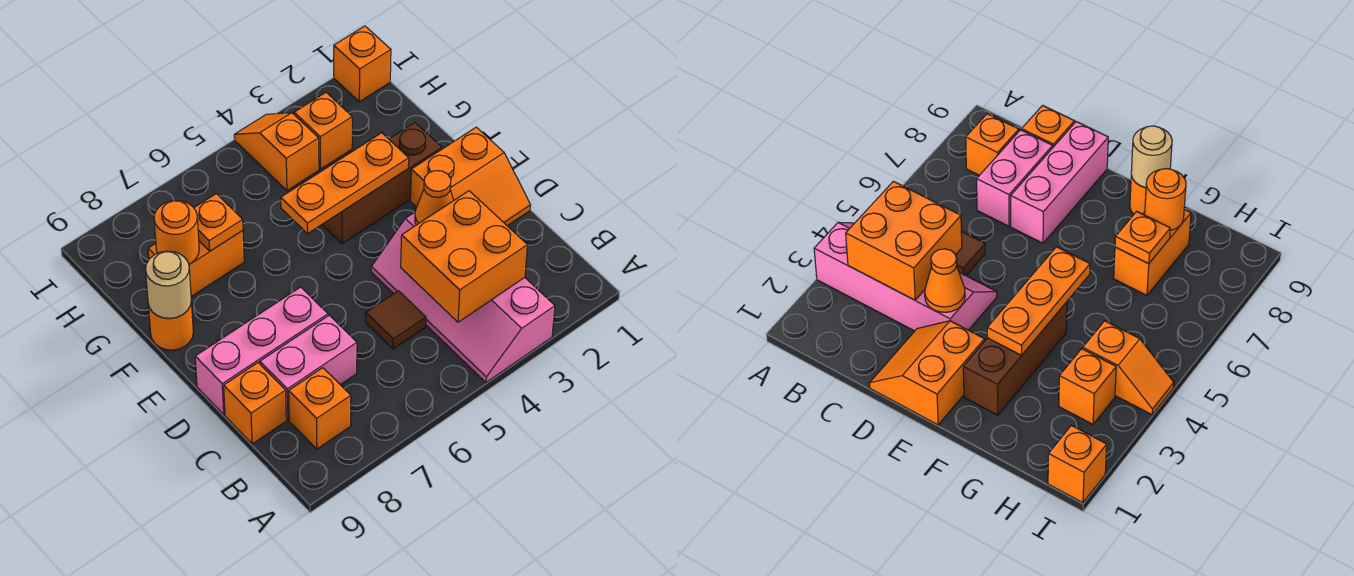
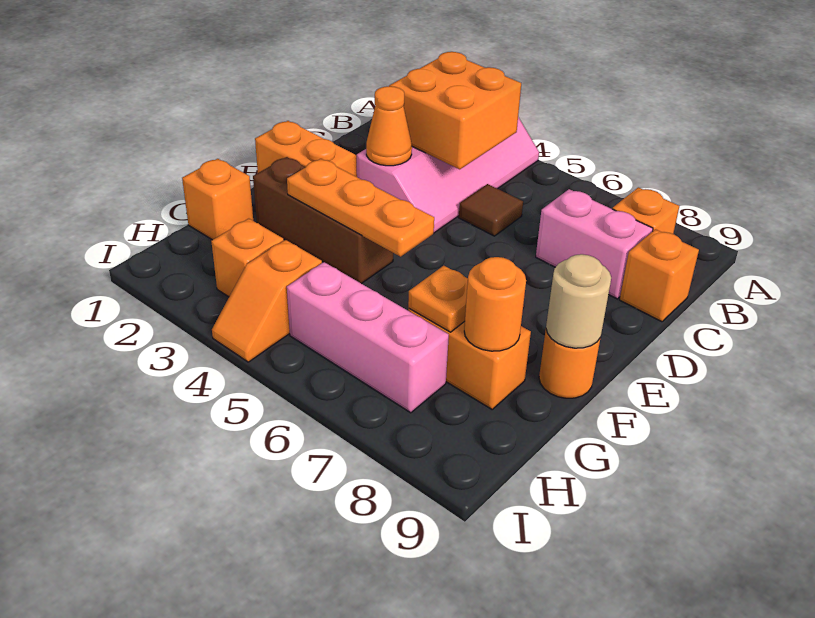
pink brick D7:D9 level 1 -> pink brick H5:H7 level 1
orange brick I1 level 1 -> orange brick G1 level 1

